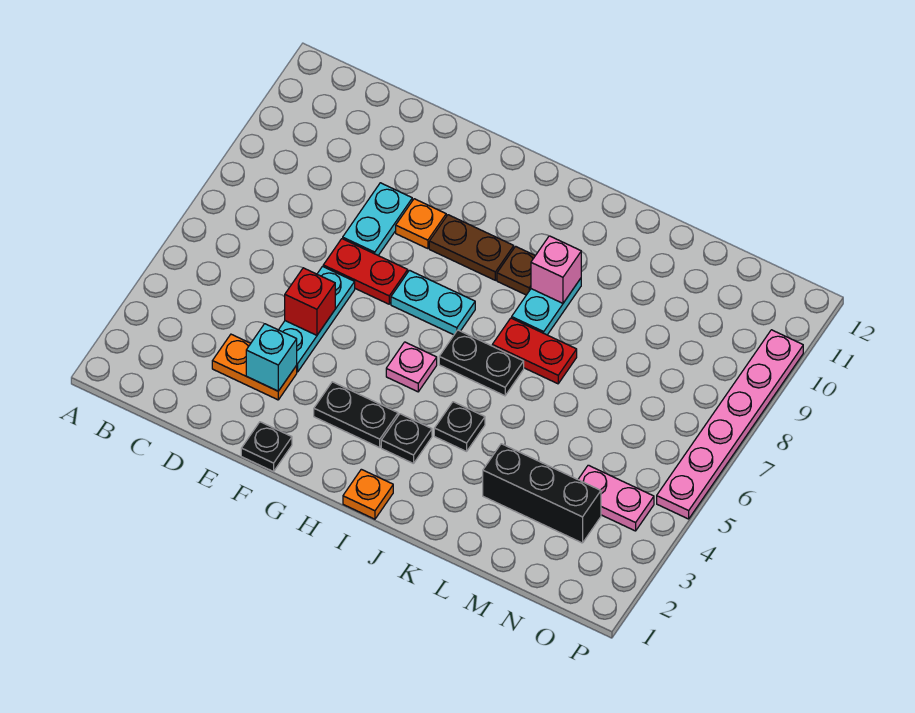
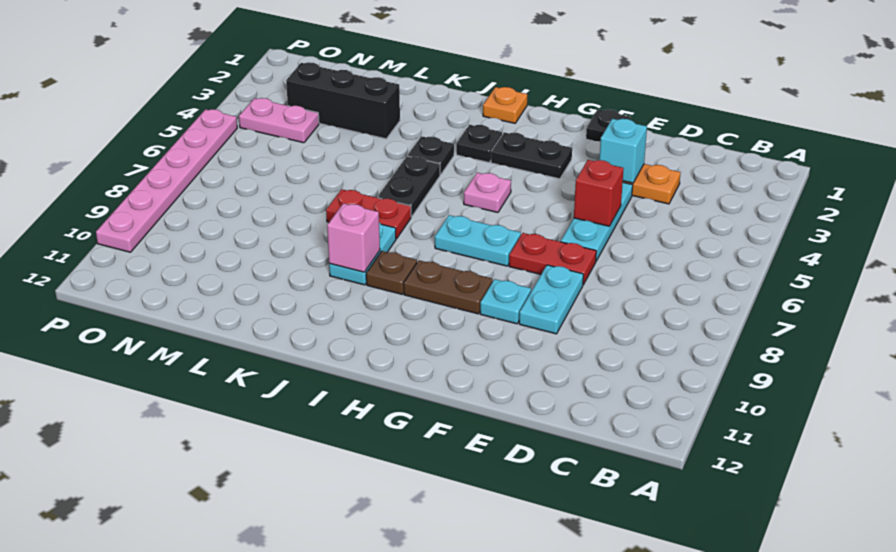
orange plate F9 level 1 -> cyan plate F9 level 1
black plate I6:J6 level 1 -> black plate J5:J6 level 1

